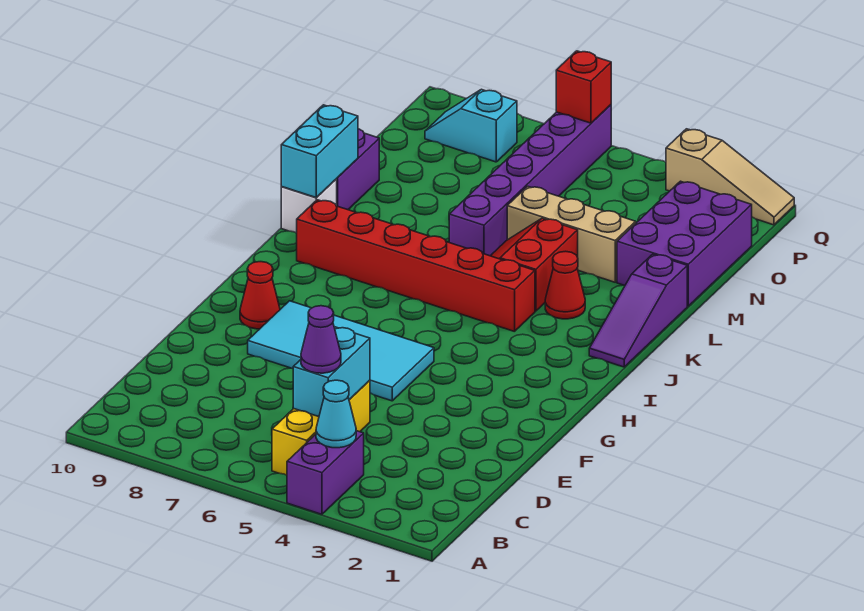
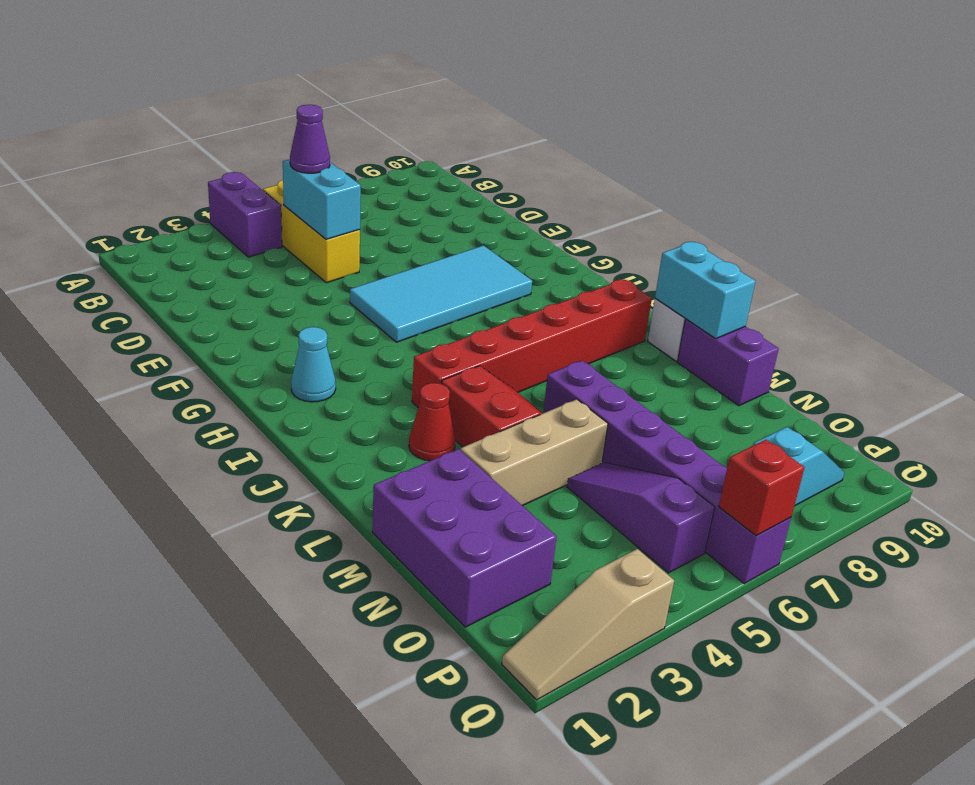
cyan cone B4 level 2 -> cyan cone H2 level 1
red cone G9 level 1 -> none
purple slope J1:L1 level 1 top L -> purple slope N5:P5 level 1 top P

